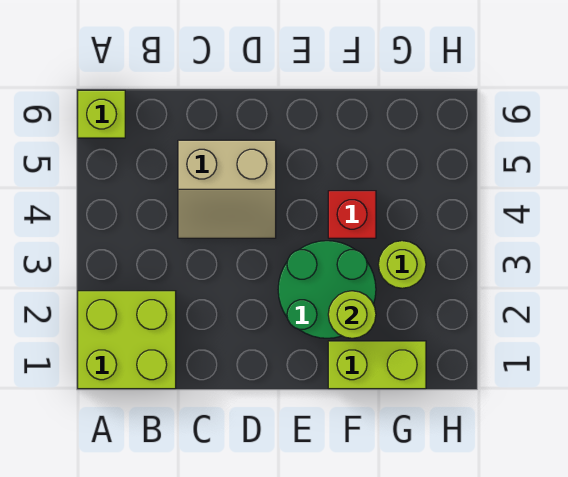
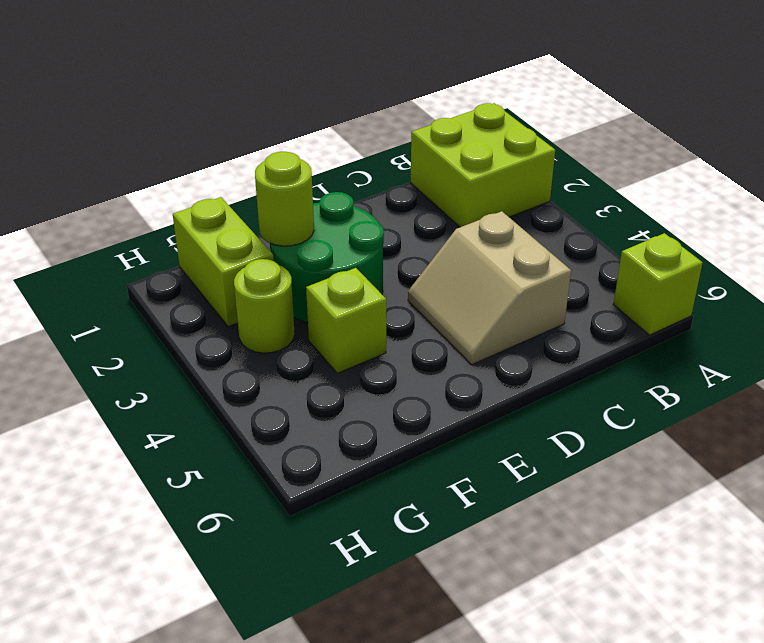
tan slope C4:D5 level 1 top 5 -> tan slope C4:D5 level 1 top C
lime brick F1:G1 level 1 -> lime brick G1:G2 level 1
red brick F4 level 1 -> lime brick F4 level 1

